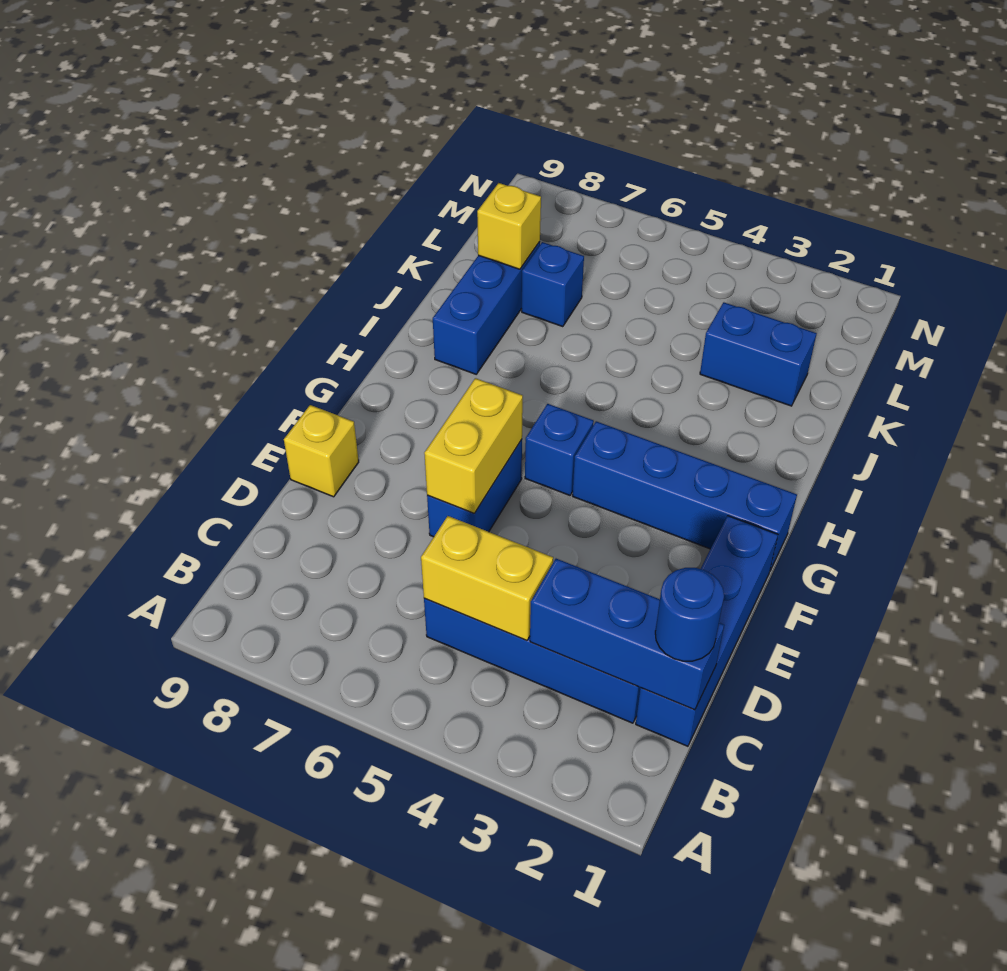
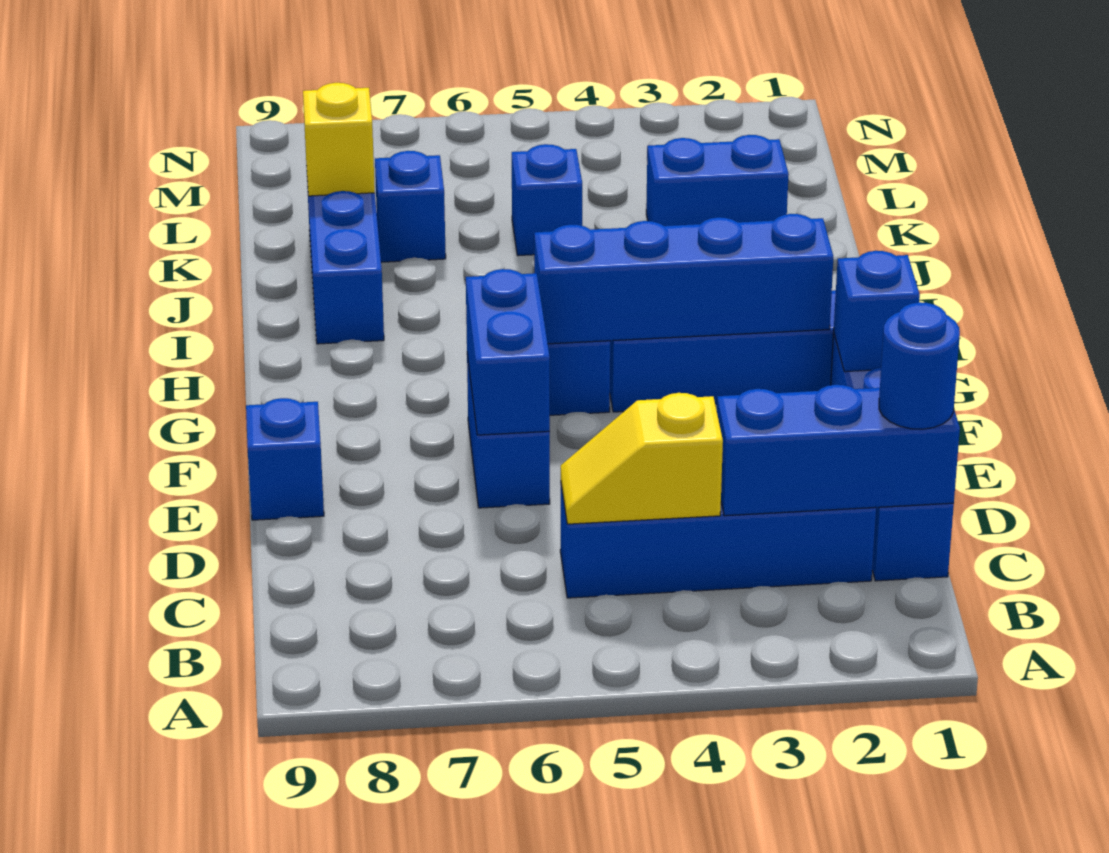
yellow brick C4:C5 level 2 -> yellow slope C4:C5 level 2 top 4
yellow brick E6:F6 level 2 -> blue brick E6:F6 level 2
yellow brick E9 level 1 -> blue brick E9 level 1
none -> blue brick F1 level 2
none -> blue brick G2:G5 level 2
none -> blue brick K5 level 1

